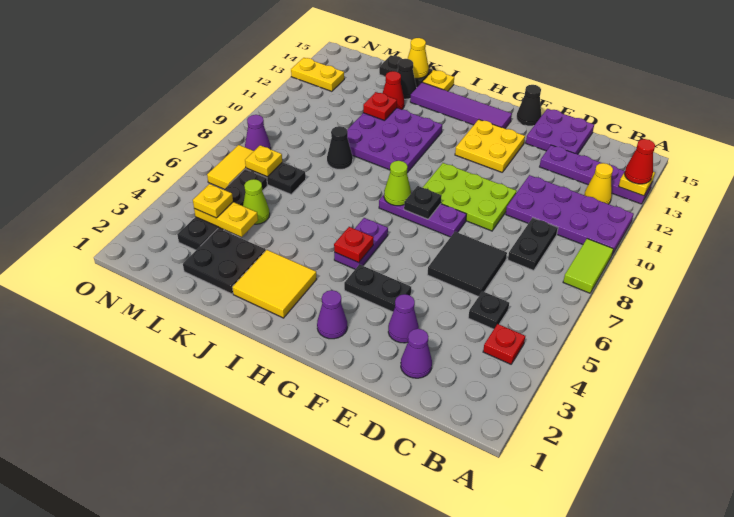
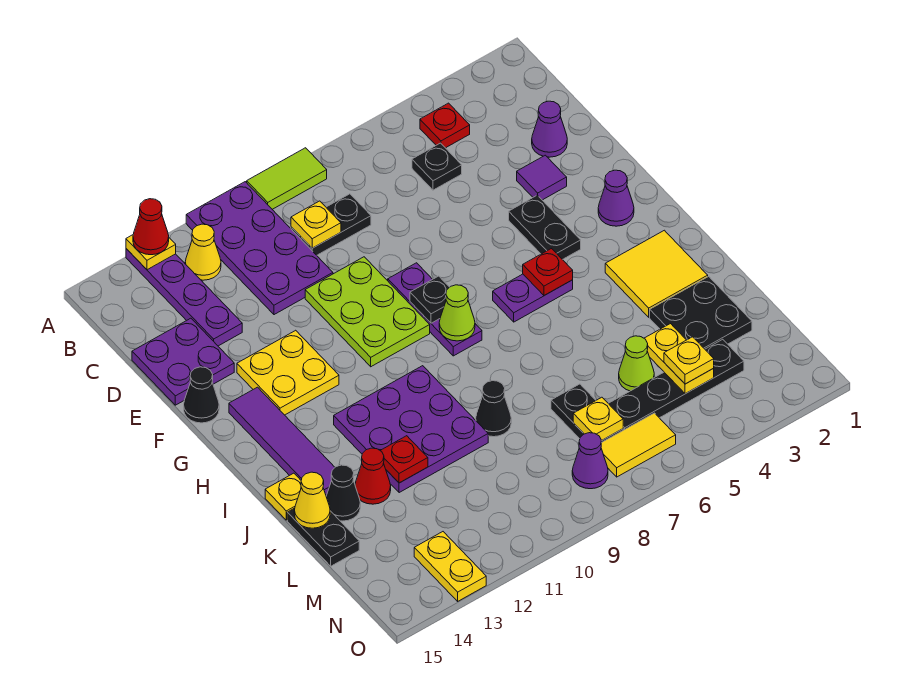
none -> yellow plate C9 level 2
black tile D6:E7 level 1 -> none
purple cone E3 level 1 -> purple tile E3 level 1

